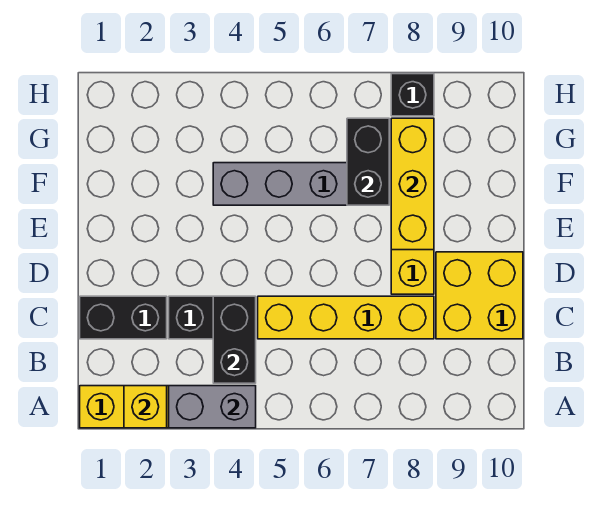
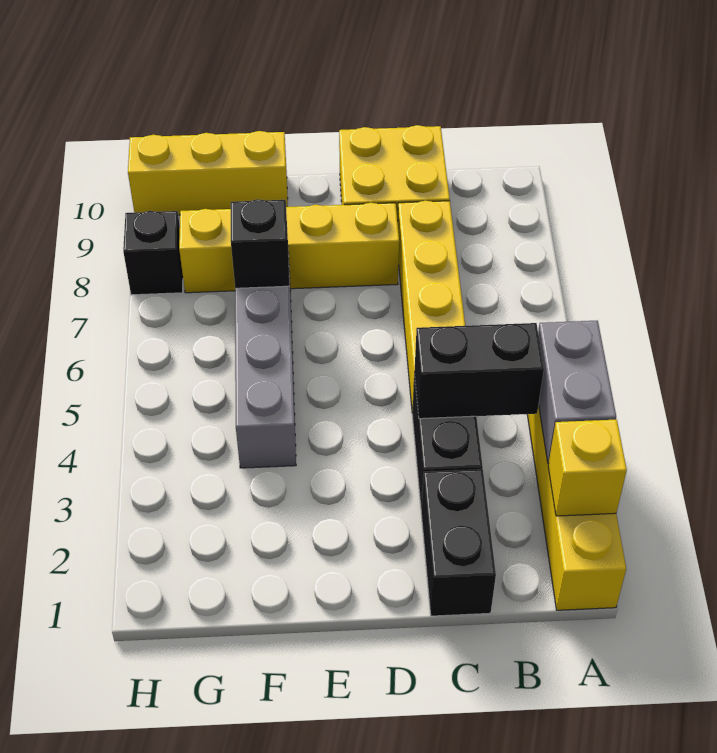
yellow brick E8:G8 level 2 -> yellow brick F10:H10 level 1
black brick F7:G7 level 2 -> black brick F7 level 2

